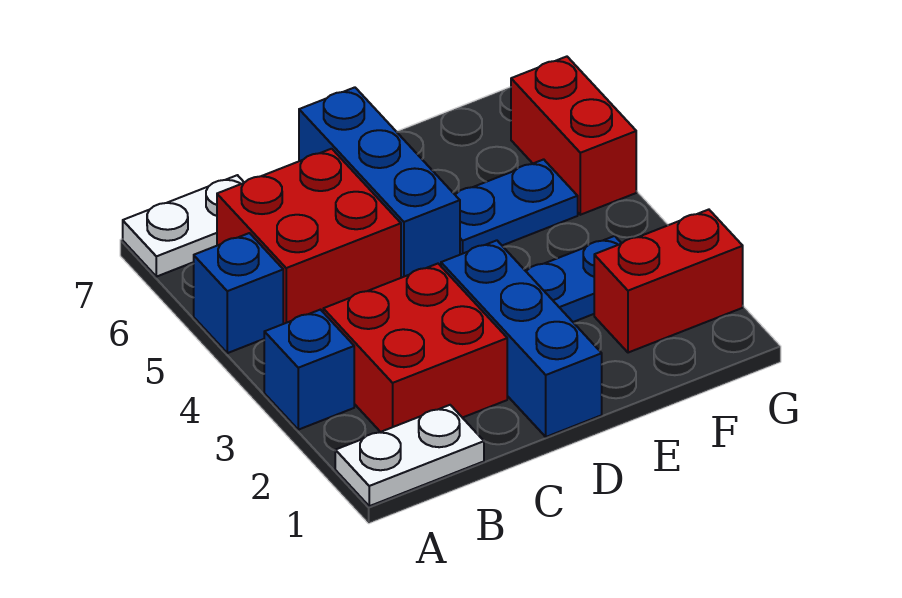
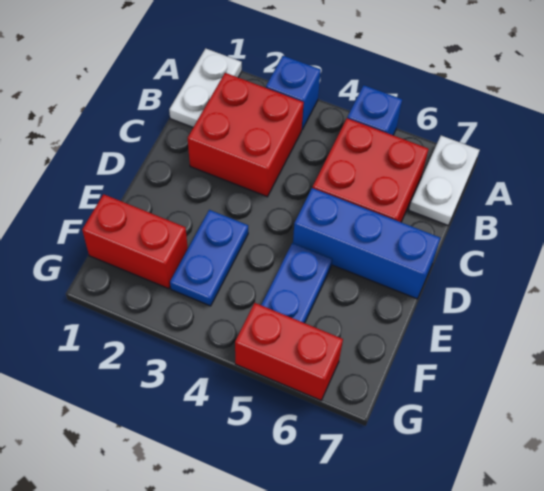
blue brick D1:D3 level 1 -> none
red brick F2:G2 level 1 -> red brick F1:F2 level 1

